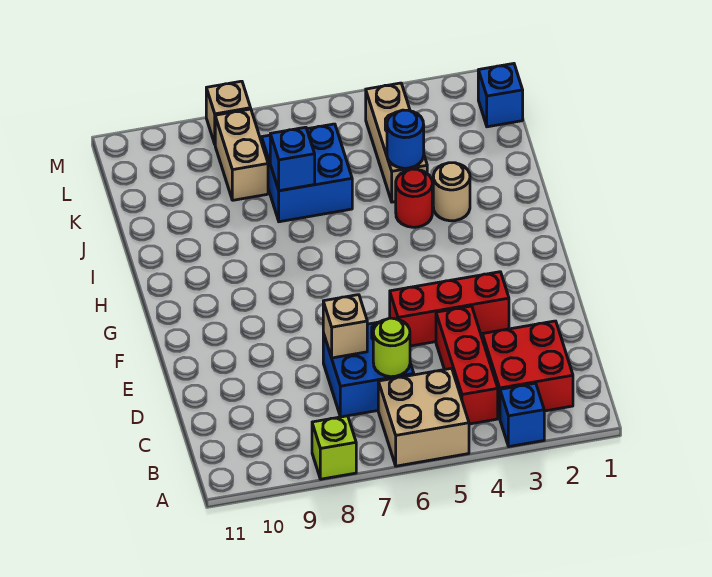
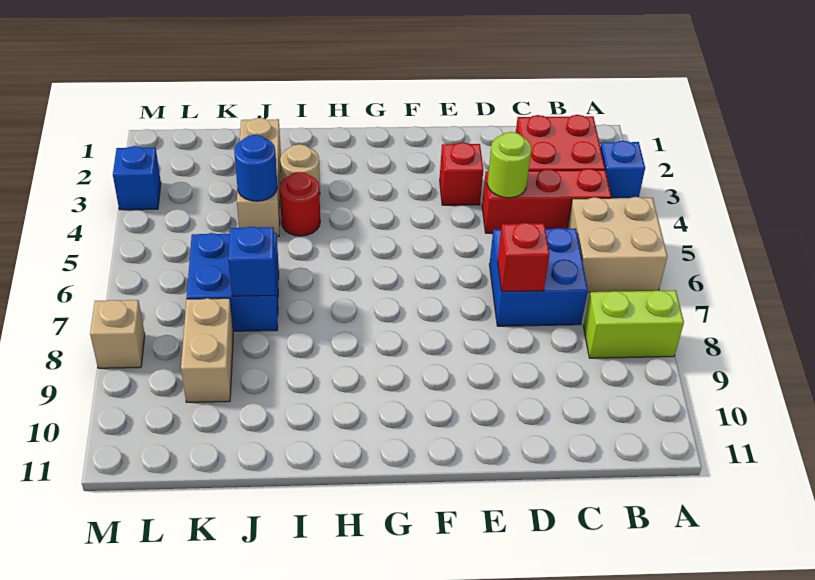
lime brick A8 level 1 -> lime brick A8:B8 level 1
lime round brick C6 level 2 -> lime round brick D4 level 2
tan brick D7 level 2 -> red brick D7 level 2
red brick E3:E5 level 1 -> red brick E3 level 1
tan brick J4:L4 level 1 -> tan brick J2:J4 level 1
tan brick K8:L8 level 1 -> tan brick K8:K9 level 1
blue brick L1 level 1 -> blue brick M3 level 1

